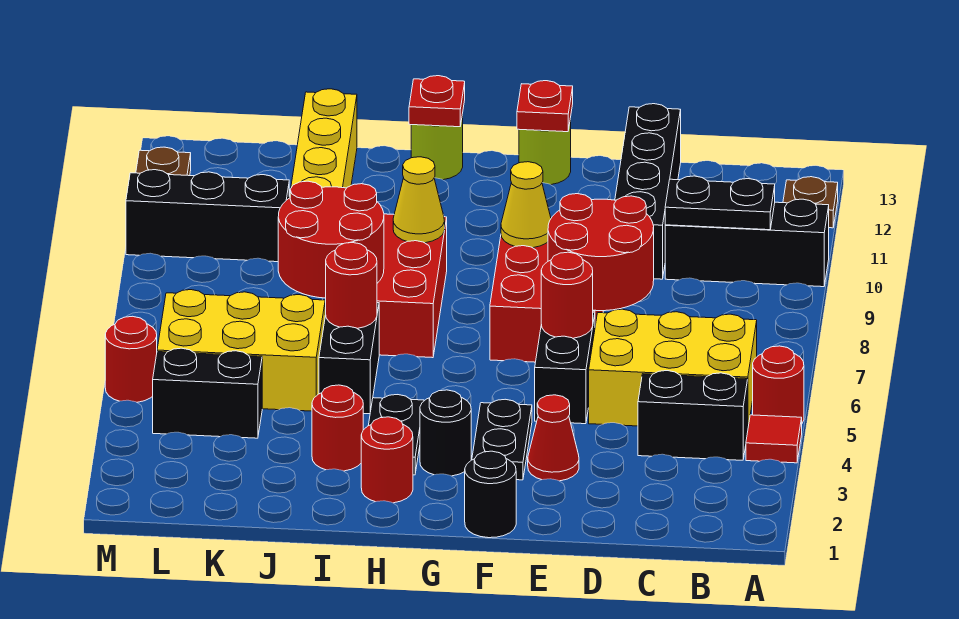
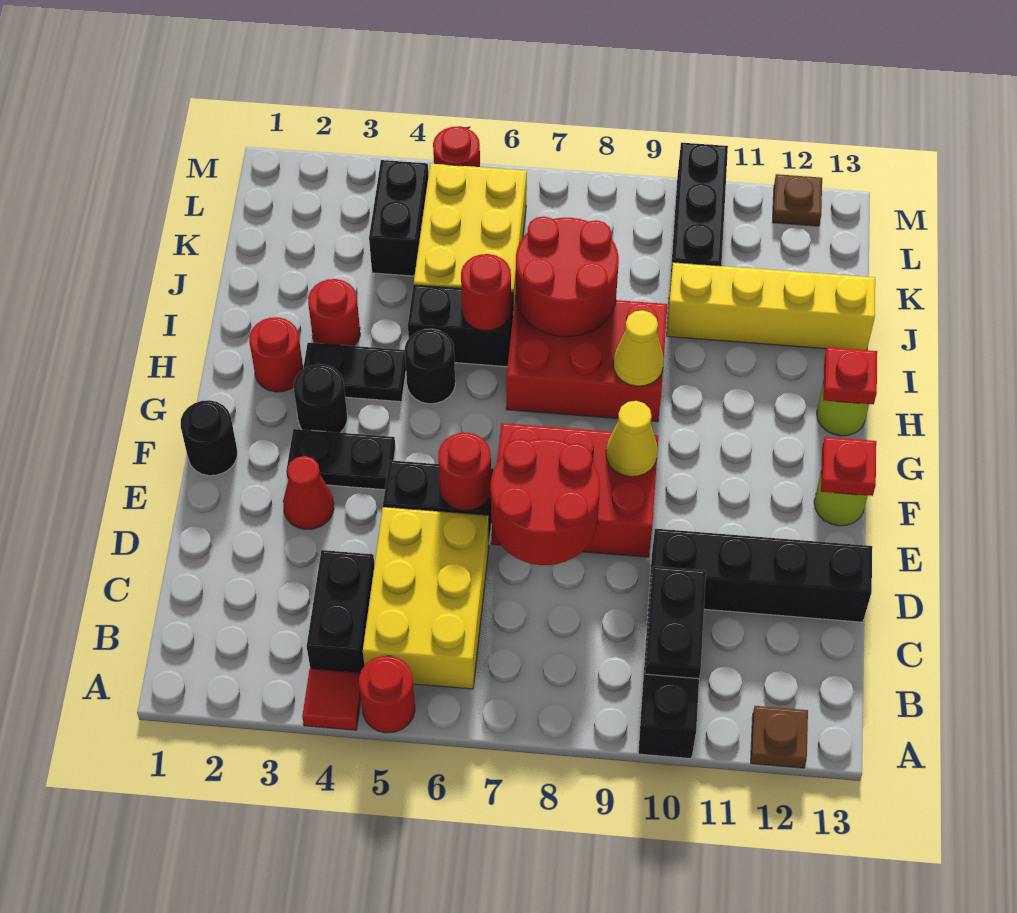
none -> black round brick H5 level 1

